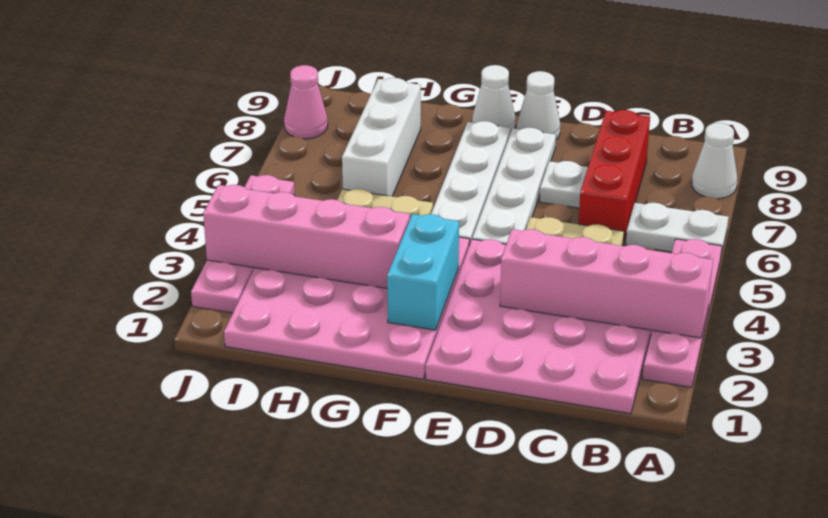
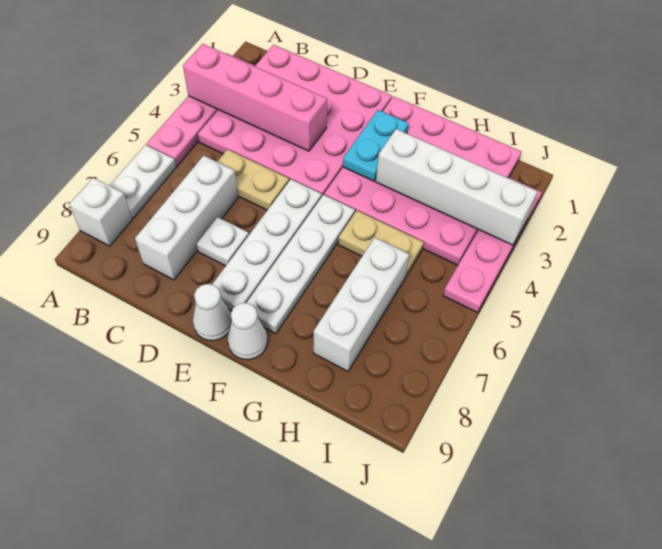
white plate A6:B6 level 1 -> white plate A6:A7 level 1
white cone A8 level 1 -> white brick A8 level 1
red brick C6:C8 level 1 -> white brick C6:C8 level 1
cyan brick F2:F3 level 2 -> cyan plate F2:F3 level 2
pink brick G3:J3 level 2 -> white brick G3:J3 level 2
pink cone J8 level 1 -> none

